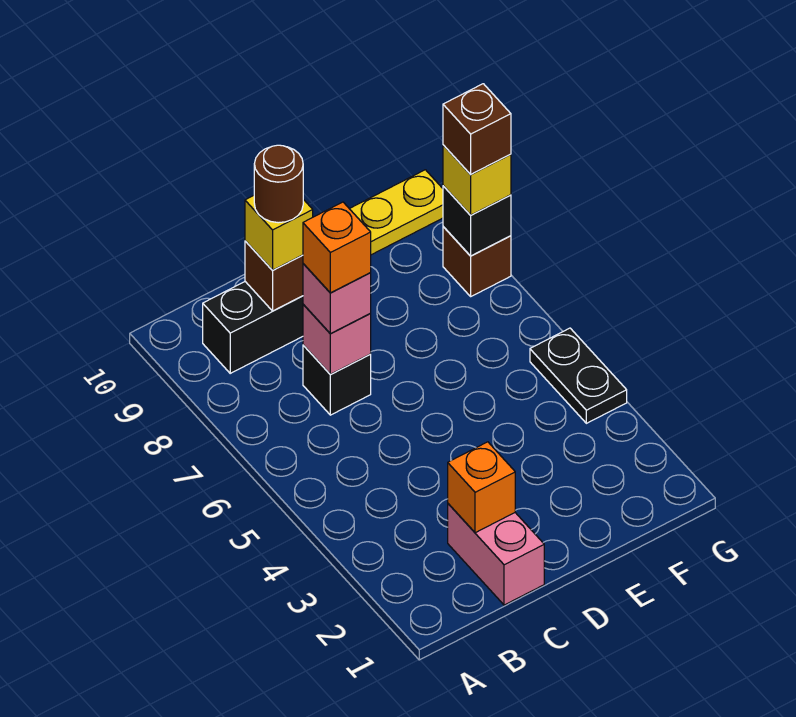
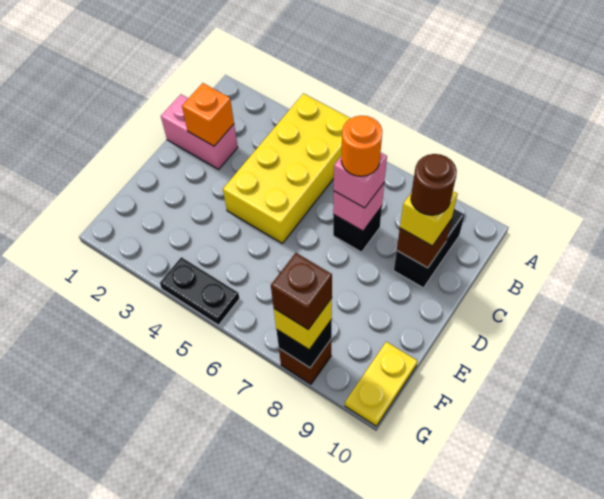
none -> yellow brick A4:D5 level 1
orange brick C7 level 4 -> orange round brick C7 level 4

